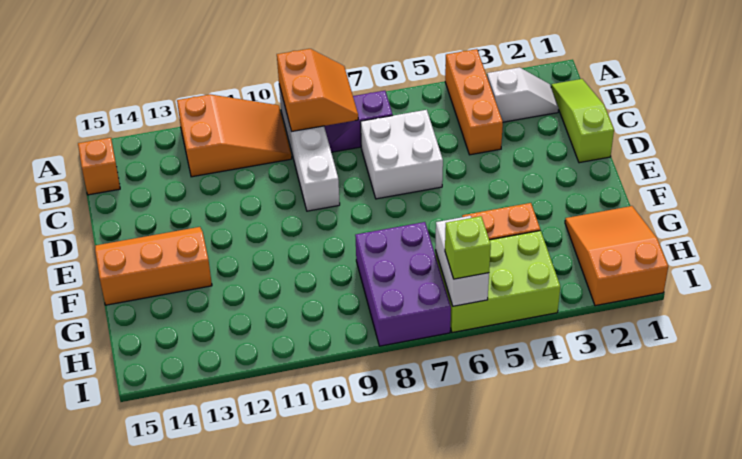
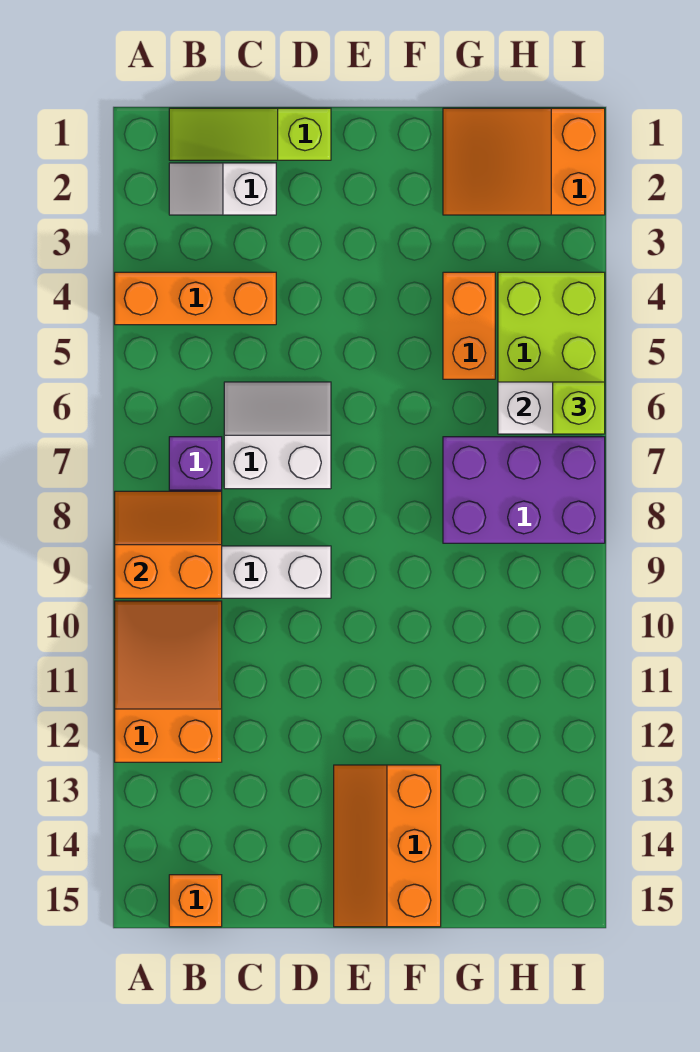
white slope B2:B3 level 1 top 3 -> white slope B2:C2 level 1 top C
white brick C6:D7 level 1 -> white slope C6:D7 level 1 top 7

